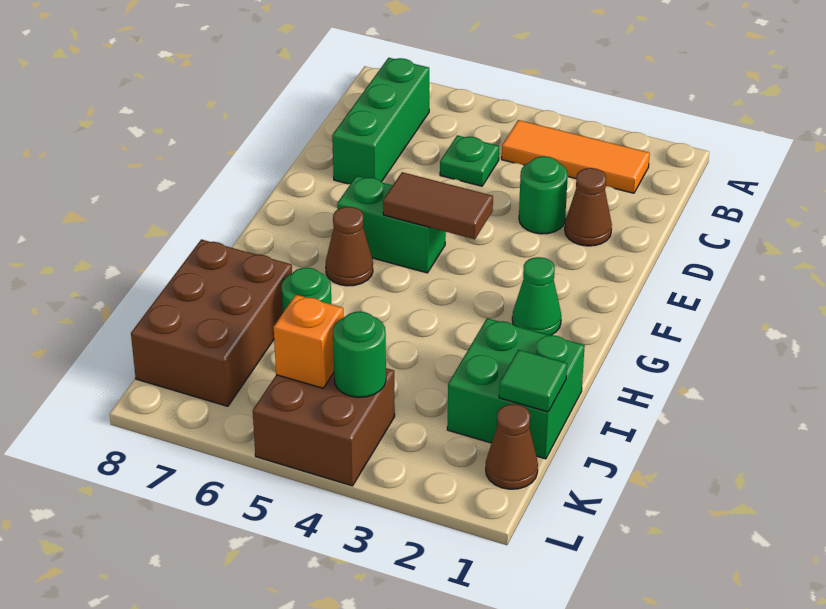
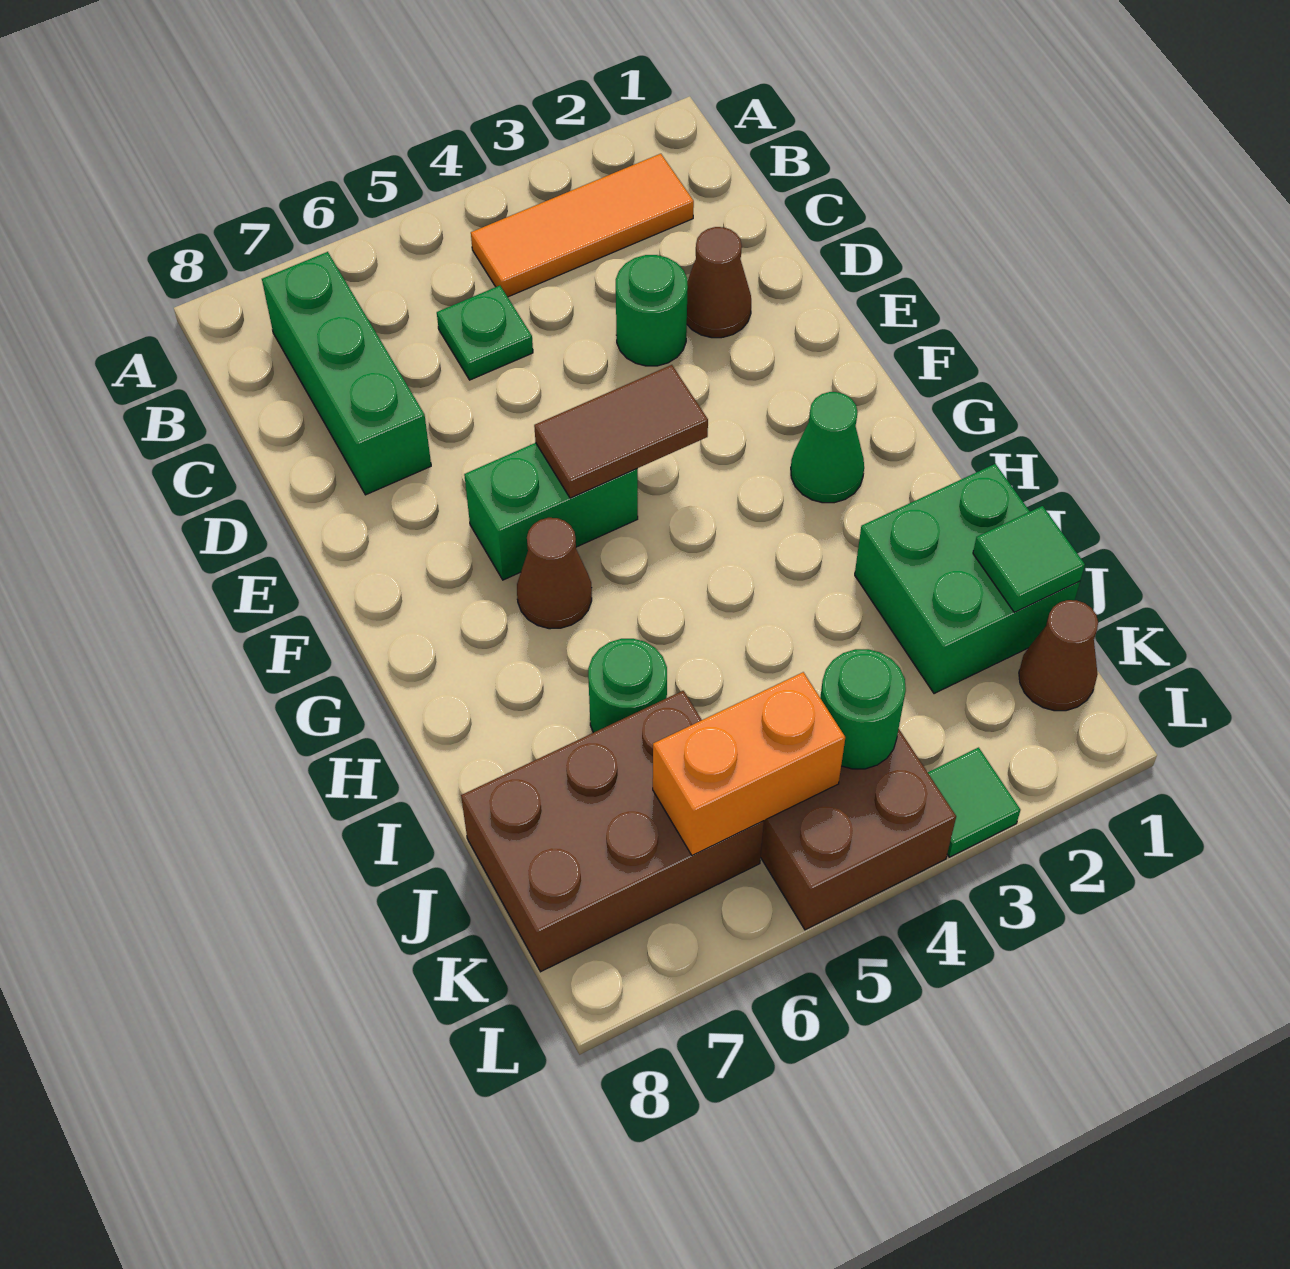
brown brick I7:K8 level 1 -> brown brick J6:K8 level 1
orange brick K5 level 2 -> orange brick K5:K6 level 2
none -> green tile L3 level 1

